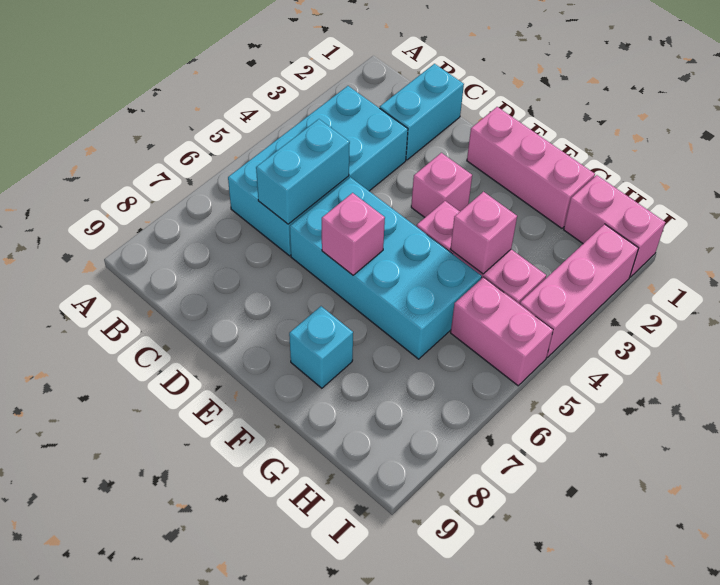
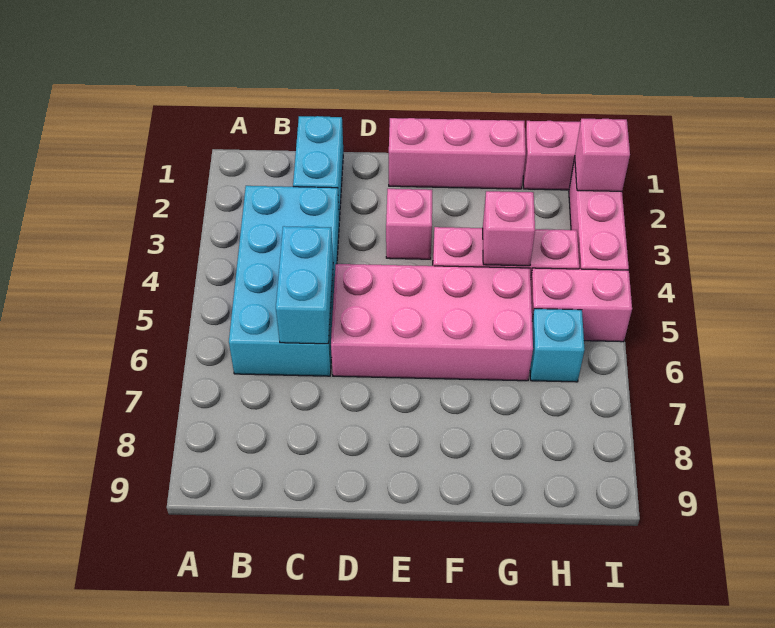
cyan brick D5:G6 level 1 -> pink brick D5:G6 level 1
pink brick E6 level 2 -> pink brick I2 level 2
cyan brick F8 level 1 -> cyan brick H6 level 1

